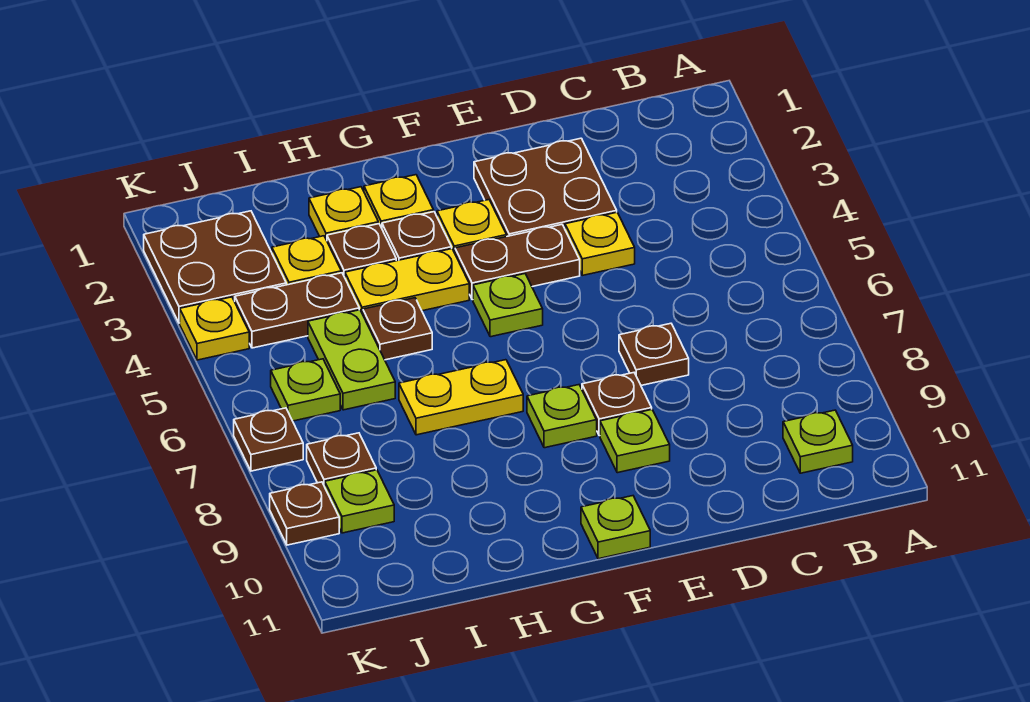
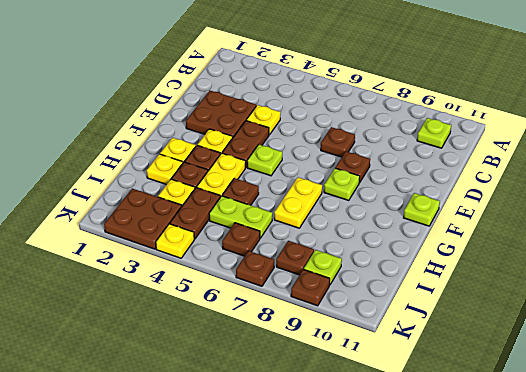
lime plate E9 level 1 -> none
lime plate J6 level 1 -> brown plate J6 level 1

